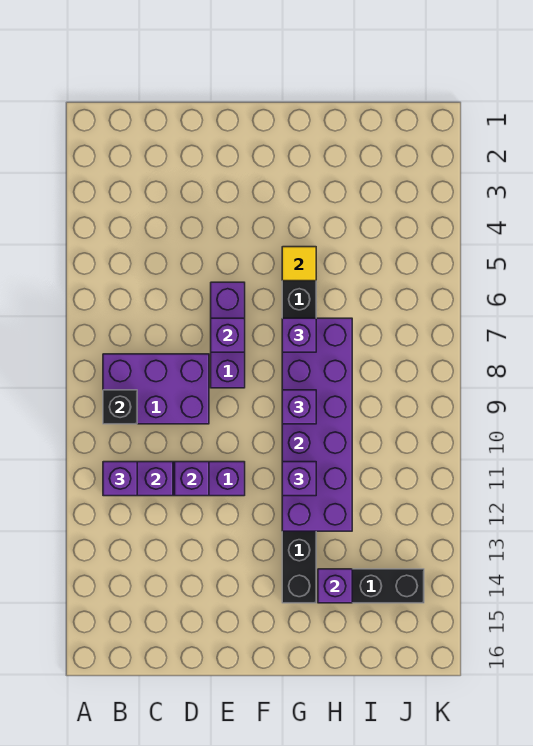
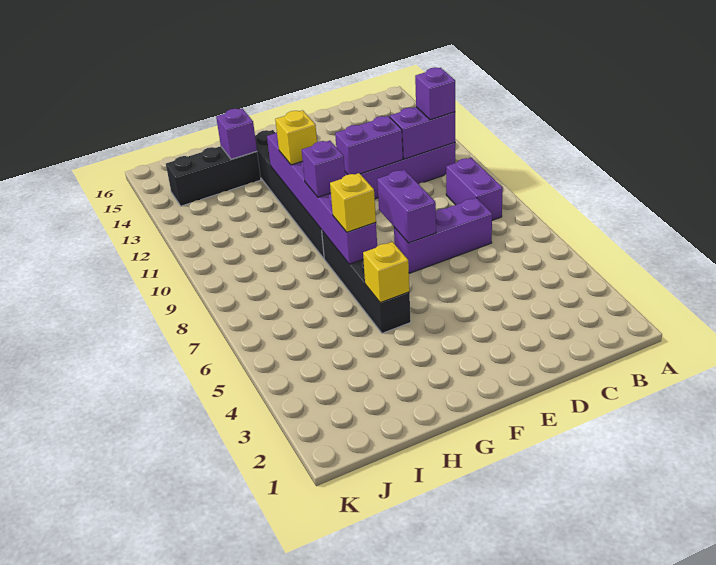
purple brick B8:D9 level 1 -> purple brick B8:B9 level 1
black brick B9 level 2 -> none
purple brick D11 level 2 -> purple brick D11:E11 level 2
purple brick E6:E8 level 1 -> purple brick C7:E7 level 1
purple brick E7 level 2 -> purple brick E7:E8 level 2
yellow tile G5 level 2 -> yellow brick G5 level 2
purple brick G7:H12 level 2 -> purple brick G7:G12 level 2
purple brick G7 level 3 -> yellow brick G7 level 3
purple brick G11 level 3 -> yellow brick G11 level 3

